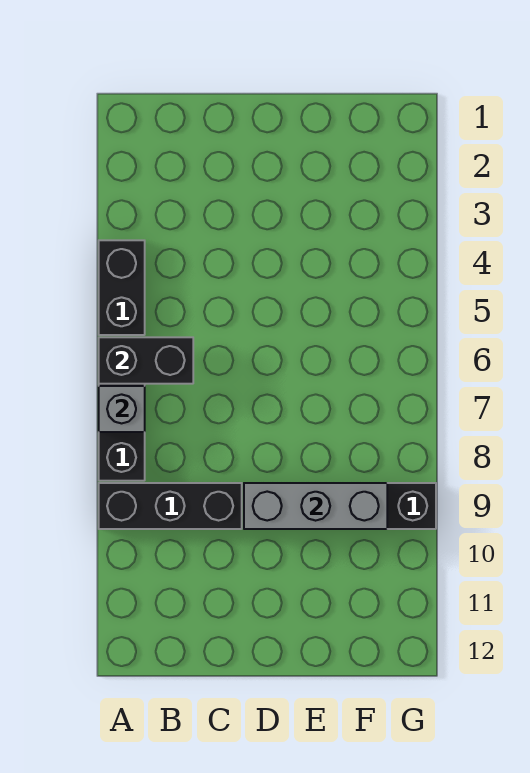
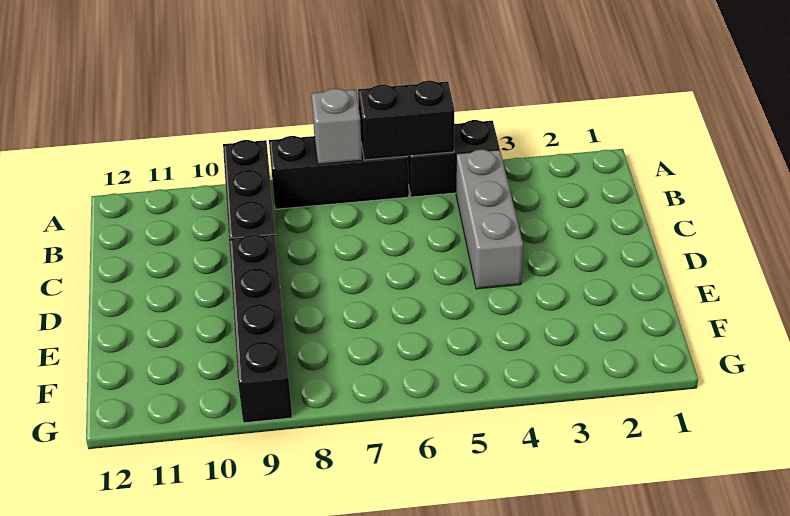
black brick A6:B6 level 2 -> black brick A5:A6 level 2
grey brick D9:F9 level 2 -> grey brick B4:D4 level 1

